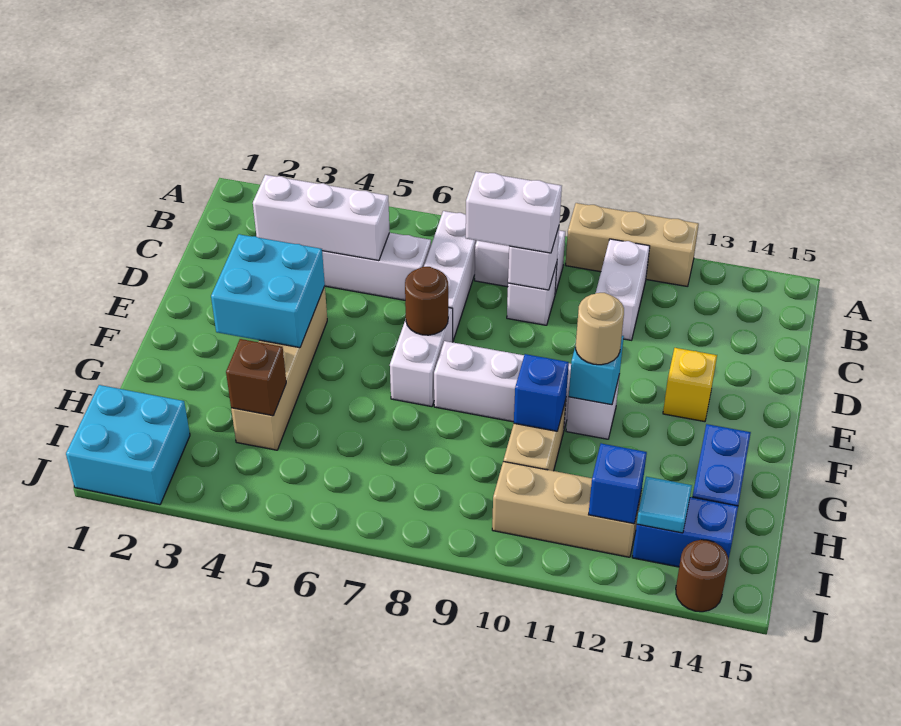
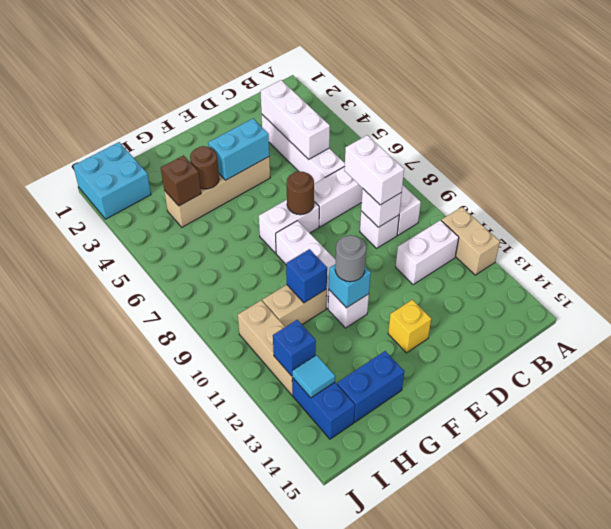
tan brick A10:A12 level 1 -> tan brick A11:A12 level 1
cyan brick E3:F4 level 2 -> cyan brick E4:F4 level 2
tan round brick F11 level 3 -> grey round brick F11 level 3
brown round brick J14 level 1 -> brown round brick G4 level 2

